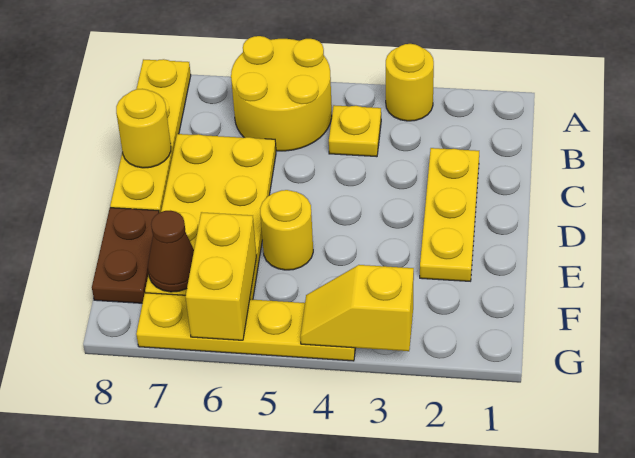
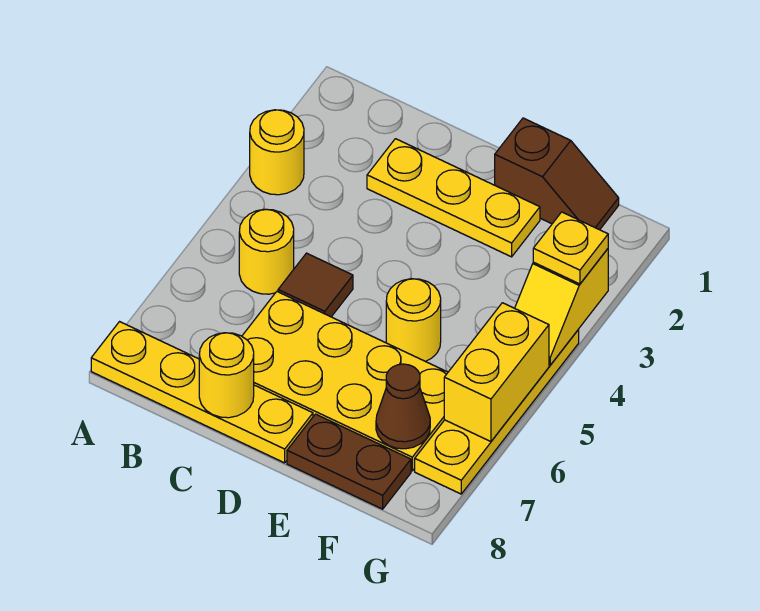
yellow round brick A5:B6 level 1 -> yellow round brick B5 level 1
yellow plate B4 level 1 -> yellow plate G3 level 3
none -> brown tile C5 level 1
none -> brown slope E1:F1 level 1 top E
yellow brick F6:G6 level 2 -> yellow brick G5:G6 level 2

